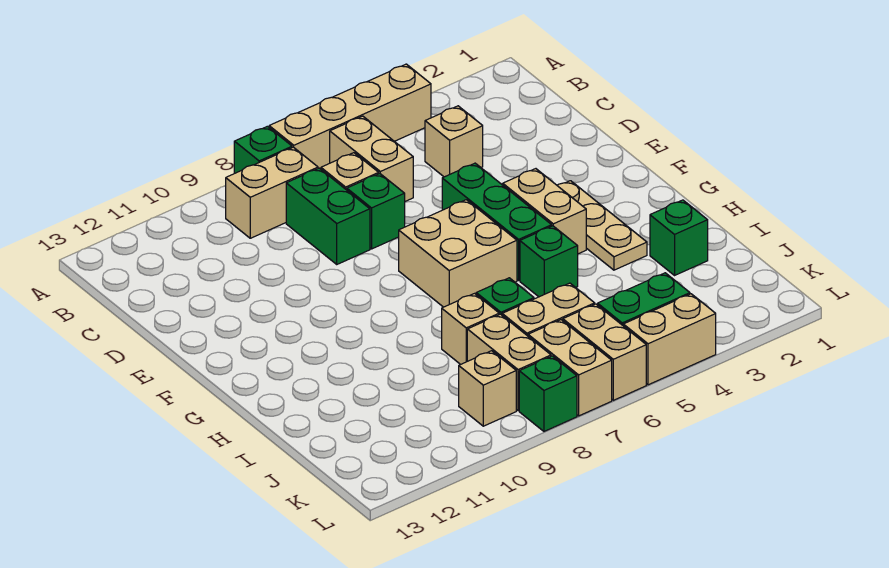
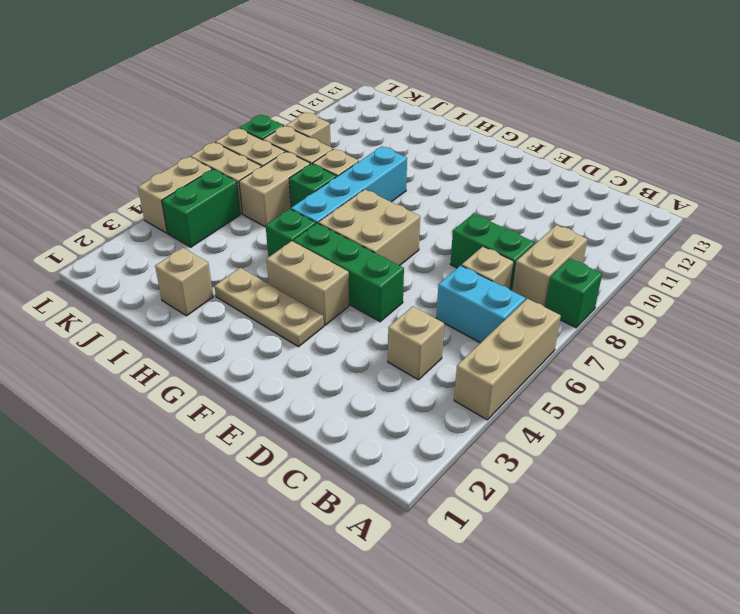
tan brick A4:A7 level 1 -> tan brick A4:A6 level 1
tan brick B6:C6 level 1 -> cyan brick B6:C6 level 1
green brick D7 level 1 -> none
none -> cyan brick H6:H9 level 1
green brick I2 level 1 -> tan brick I2 level 1

